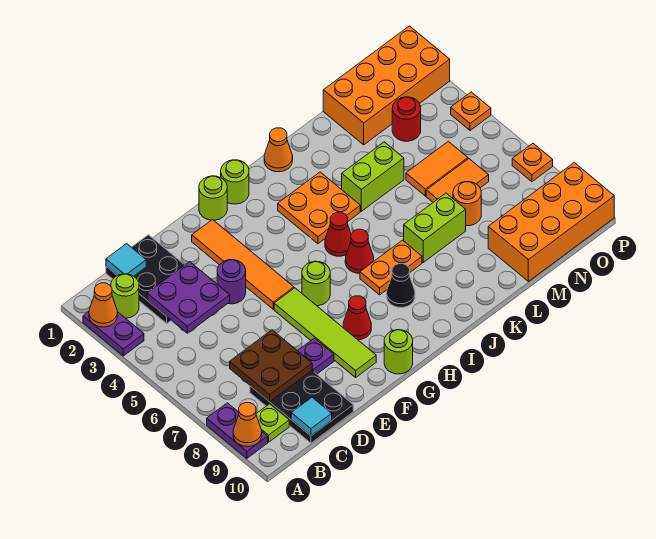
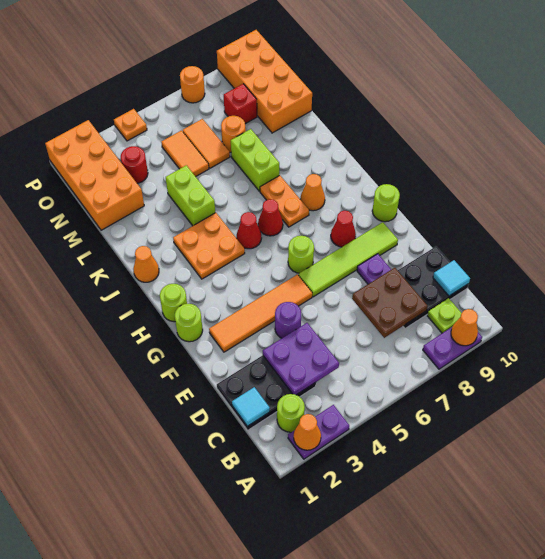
black cone I8 level 1 -> orange cone I8 level 1
none -> red brick N8 level 1
orange plate P7 level 1 -> orange round brick P7 level 1

